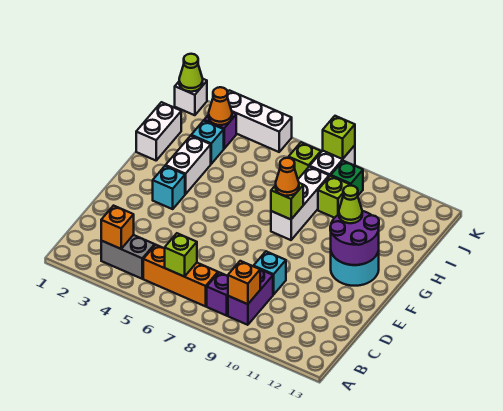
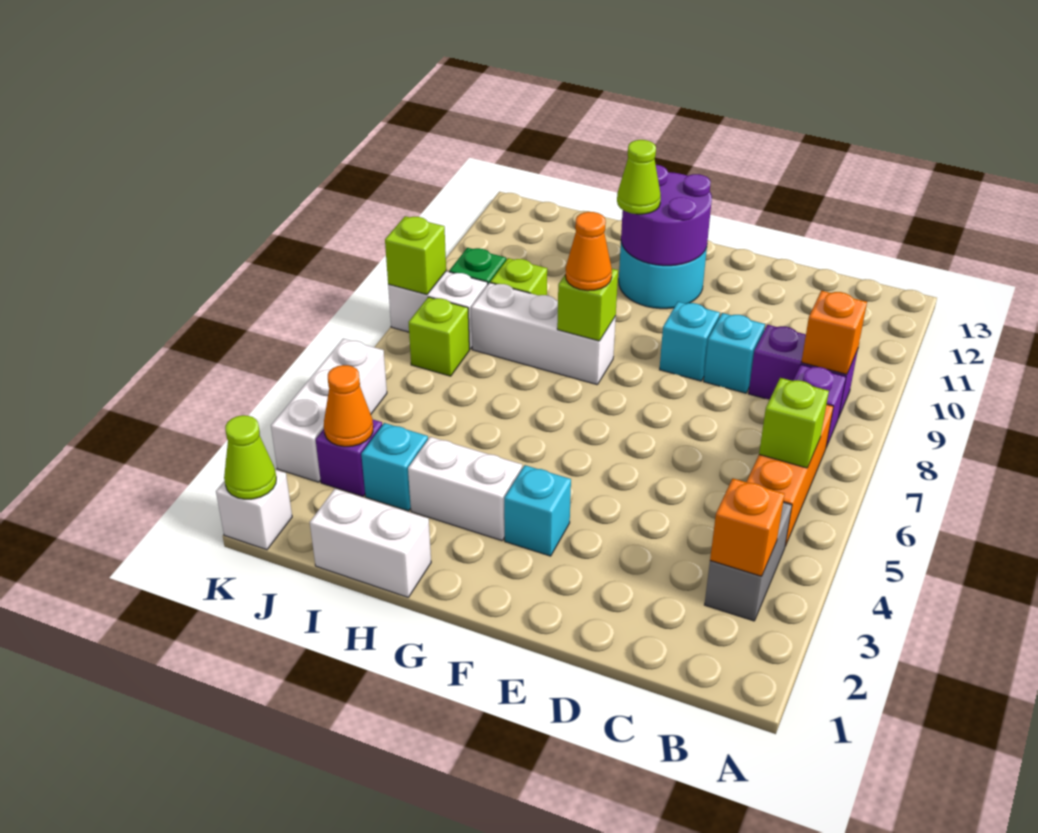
none -> cyan brick E9 level 1

